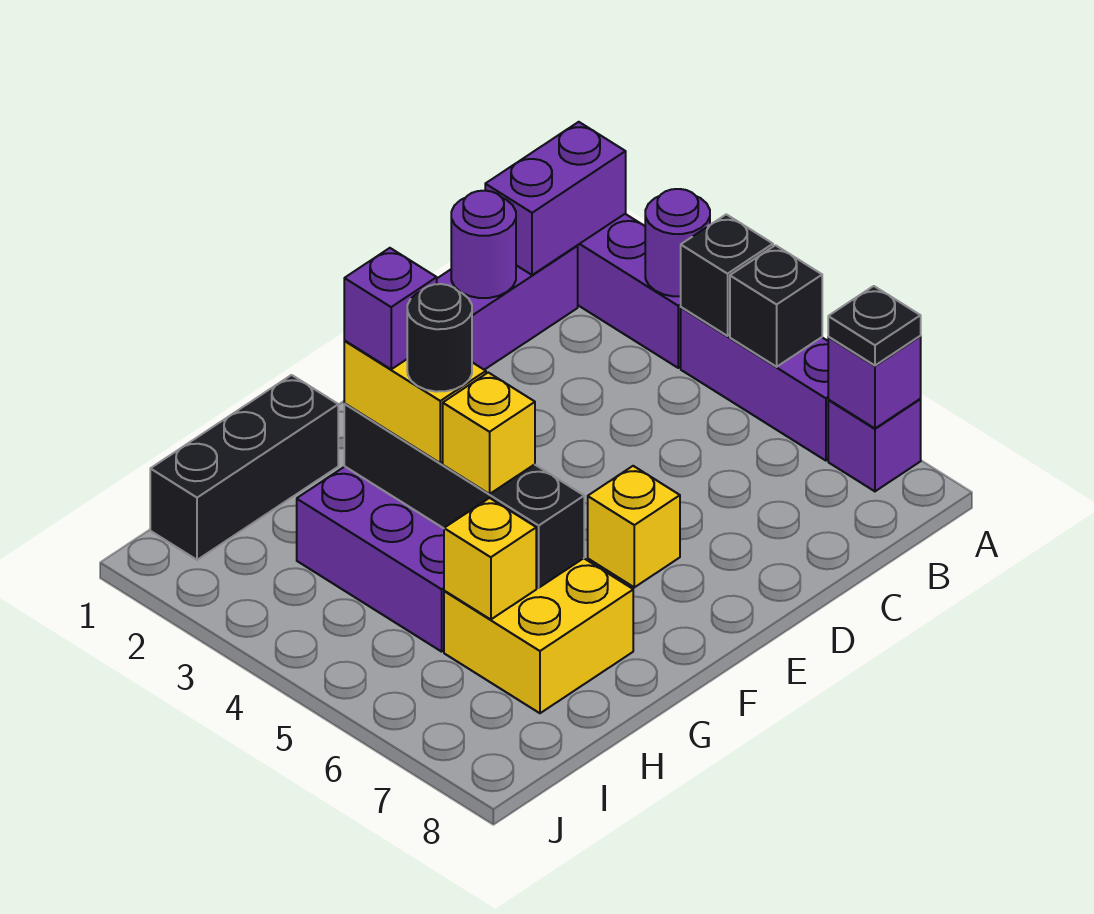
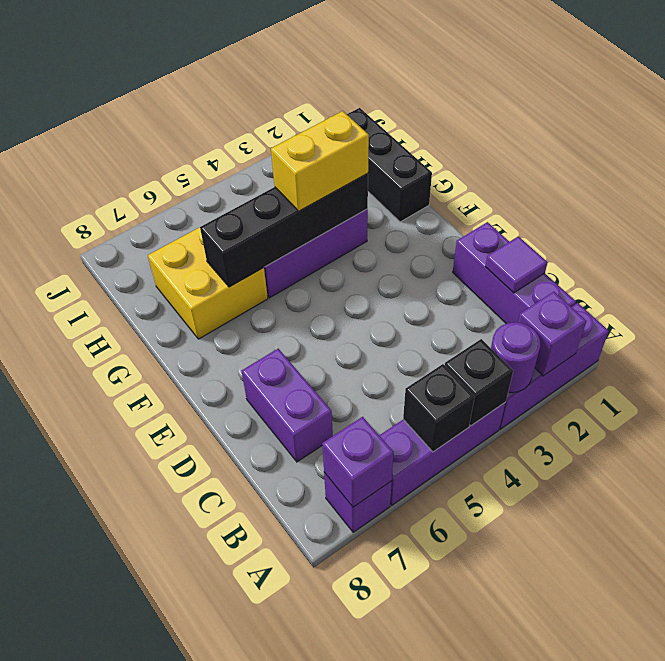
purple brick A1:B1 level 2 -> purple brick C7:D7 level 1
black plate A7 level 3 -> none
purple round brick C1 level 2 -> purple tile C1 level 2
yellow brick E6 level 1 -> none
purple brick G3 level 4 -> purple brick A2 level 2
black round brick G4 level 4 -> none
yellow brick G5 level 3 -> none
yellow brick H6 level 2 -> none

